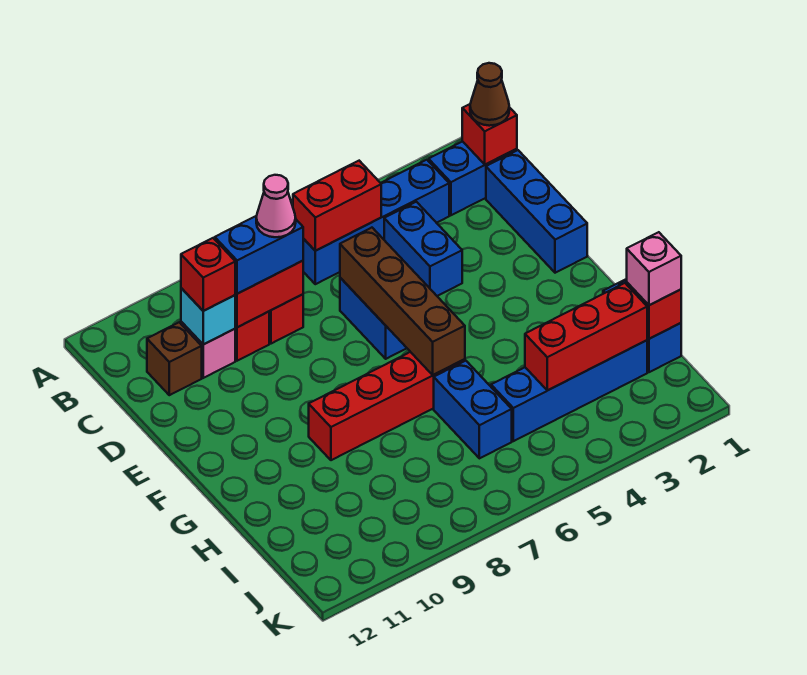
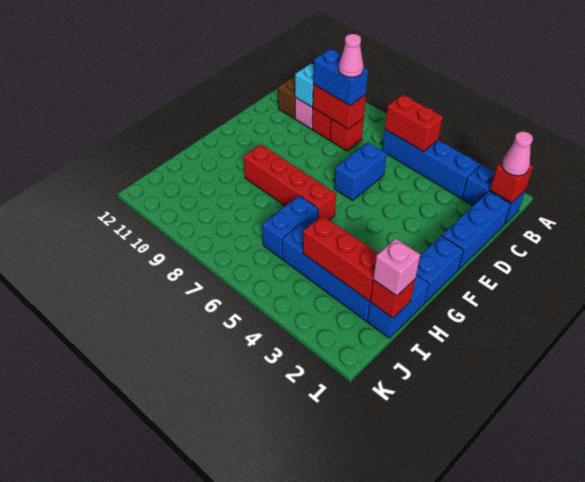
brown cone B1 level 3 -> pink cone B1 level 3
blue brick C4:D4 level 1 -> blue brick F1:G1 level 1
red brick C10 level 3 -> none
brown brick D6:G6 level 2 -> none

